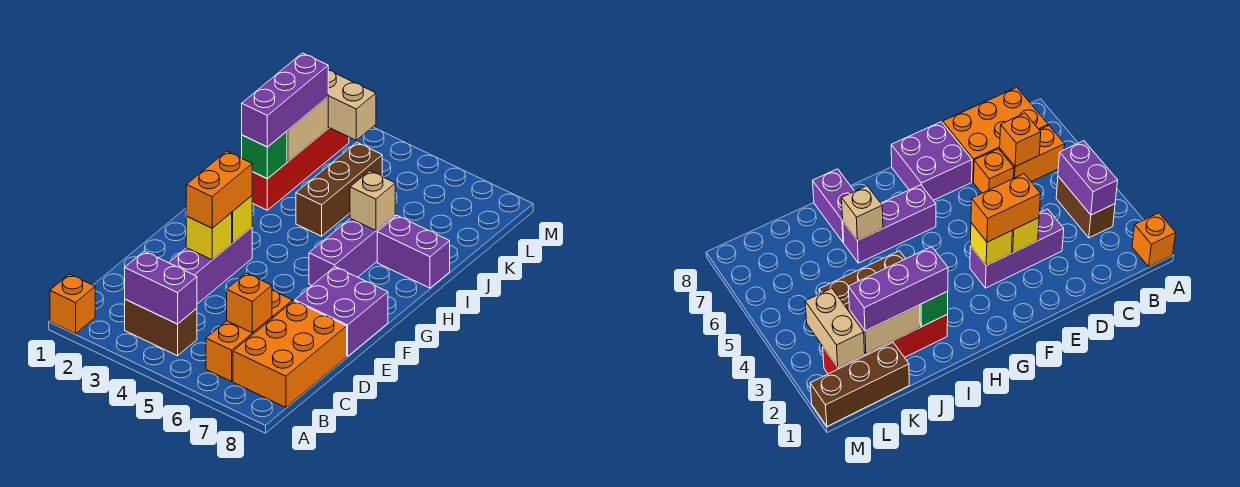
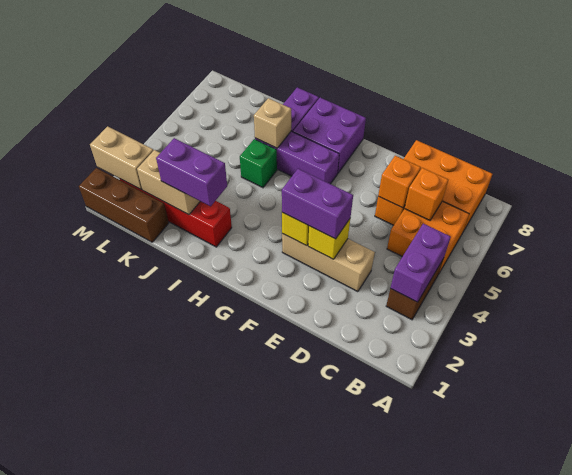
orange brick A1 level 1 -> orange brick D6 level 2
orange brick B6:C6 level 1 -> orange brick B5:C6 level 1
purple brick D3:F3 level 1 -> tan brick D3:F3 level 1
orange brick E3:F3 level 3 -> purple brick E3:F3 level 3
purple brick E7:F8 level 1 -> purple brick G7:H8 level 1
green brick I2 level 2 -> green brick I5 level 1
purple brick I2:K2 level 3 -> purple brick I2:J2 level 3
brown brick I4:K4 level 1 -> none
tan brick L2:L3 level 2 -> tan brick L2:M2 level 2

